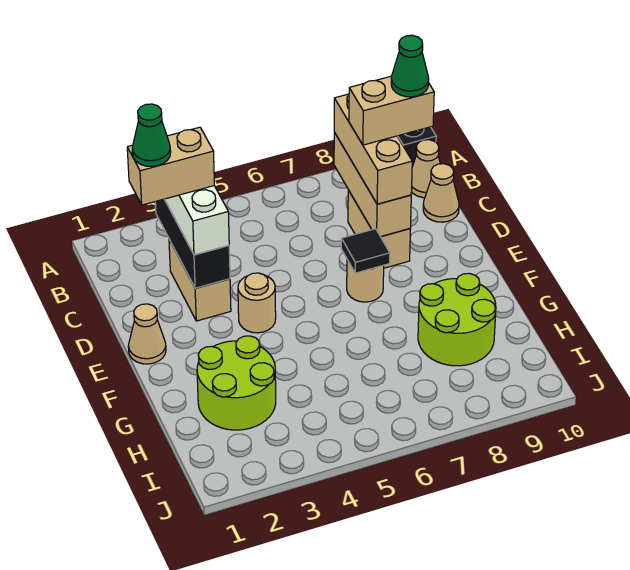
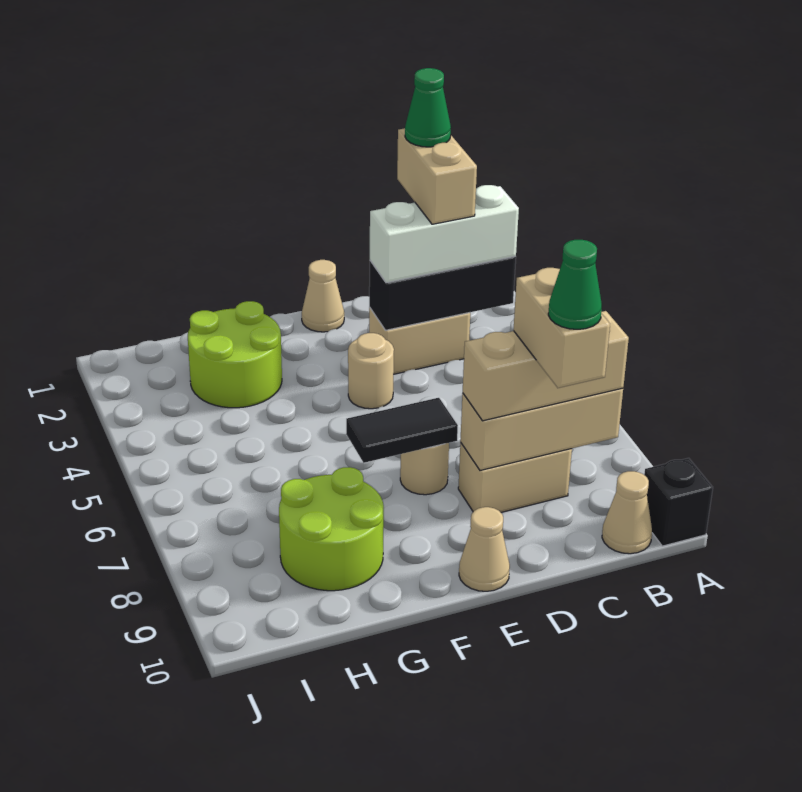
tan cone C10 level 1 -> tan cone E10 level 1
black tile E7 level 2 -> black tile E7:F7 level 2

